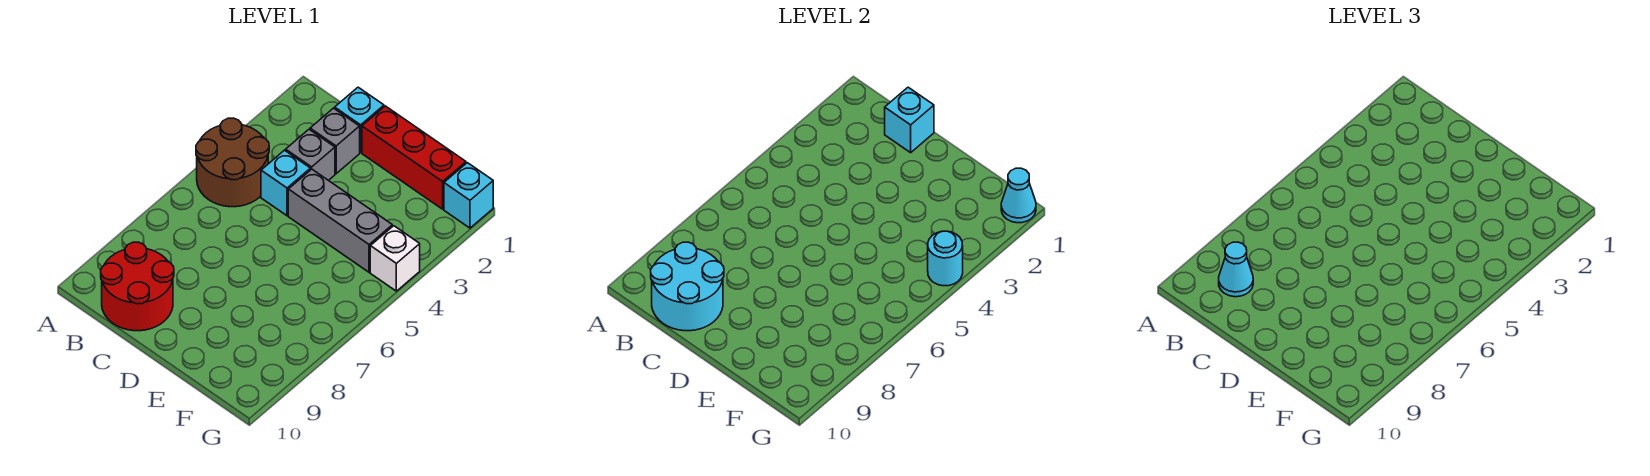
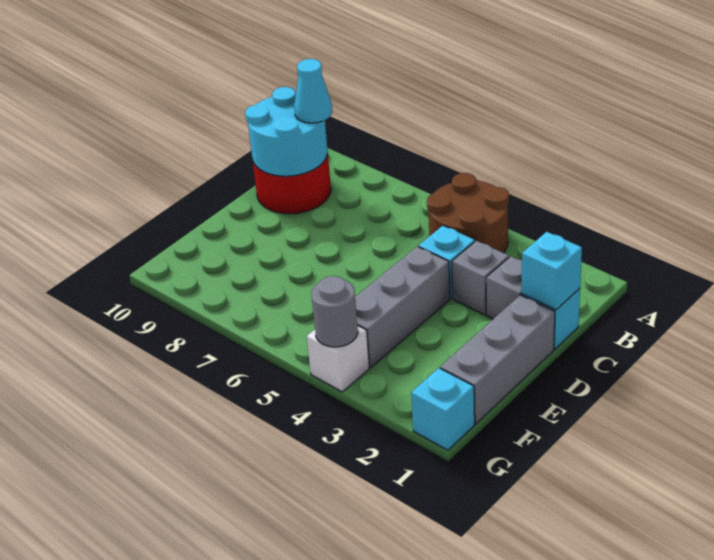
red brick D1:F1 level 1 -> grey brick D1:F1 level 1
cyan cone G1 level 2 -> none
cyan round brick G4 level 2 -> grey round brick G4 level 2

